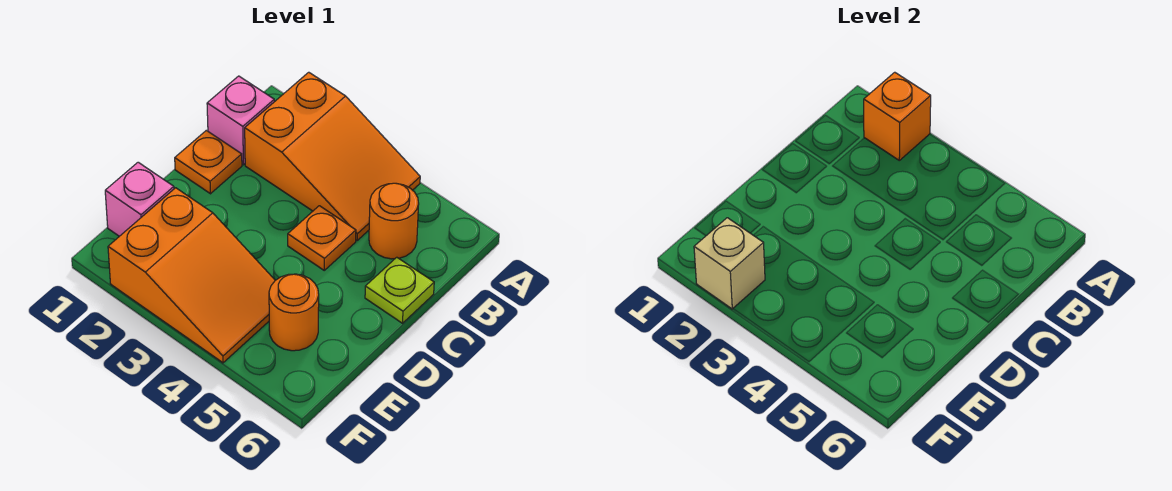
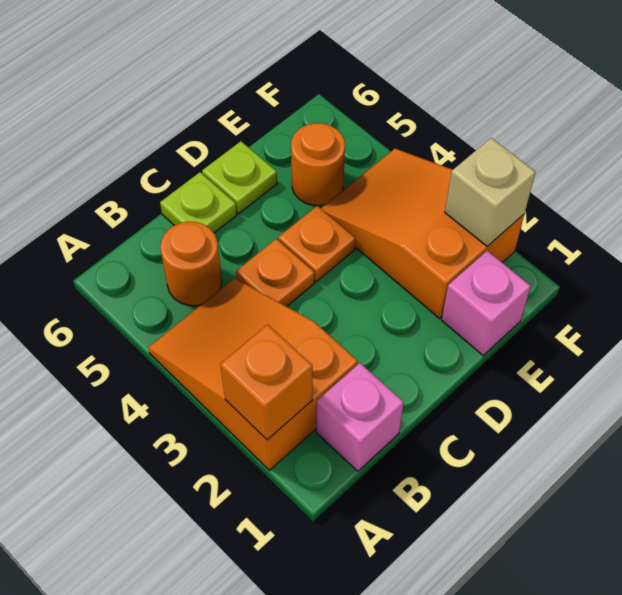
orange plate C1 level 1 -> orange plate D4 level 1
none -> lime plate D6 level 1

